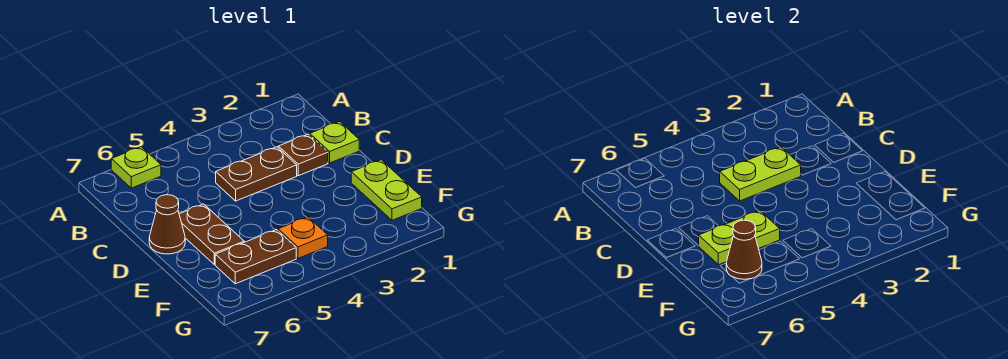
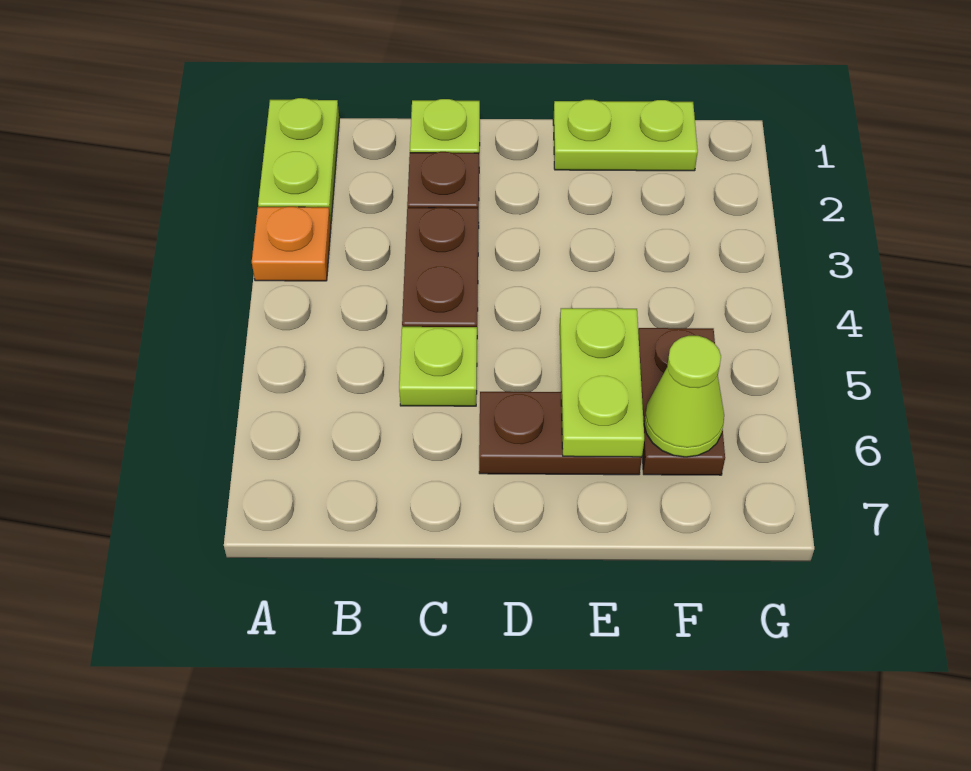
lime plate A6 level 1 -> lime plate C5 level 1
lime plate C3:C4 level 2 -> lime plate A1:A2 level 1
brown cone D7 level 1 -> none
orange plate F4 level 1 -> orange plate A3 level 1
brown cone F6 level 2 -> lime cone F6 level 2

